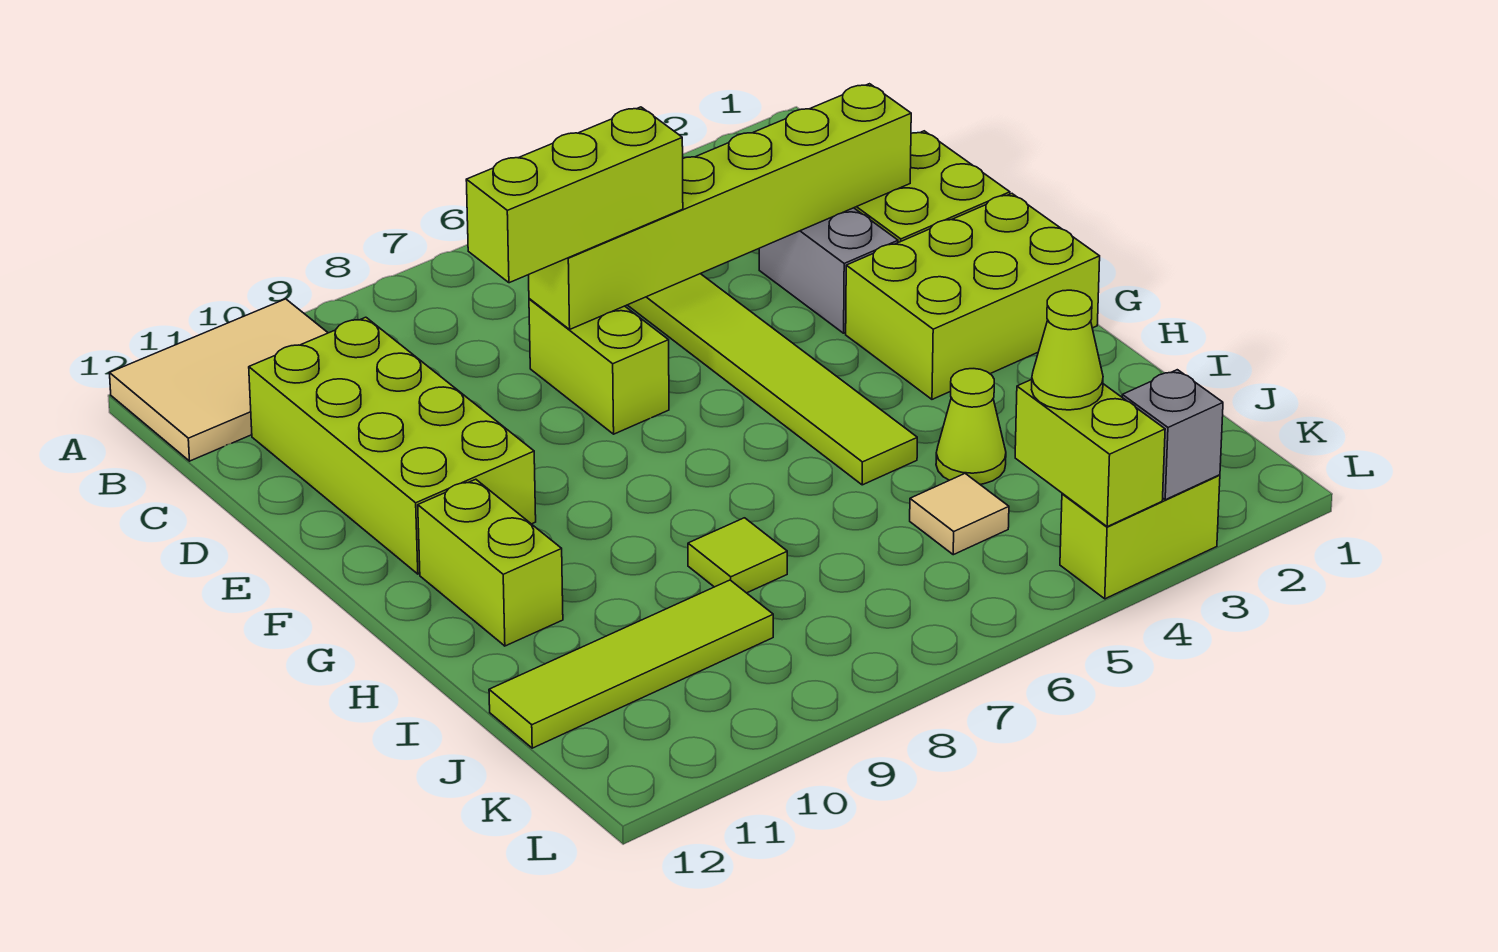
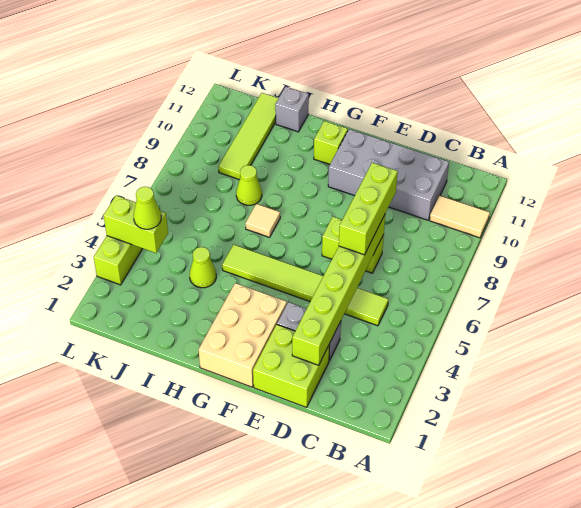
tan tile A10:B12 level 1 -> tan tile A10:B10 level 1
lime brick C10:F11 level 1 -> grey brick C10:F11 level 1
lime brick F1:G3 level 1 -> tan brick F1:G3 level 1
lime brick G11:H11 level 1 -> lime brick G11 level 1
lime tile I8 level 1 -> lime cone I8 level 1
tan tile J5 level 1 -> tan tile H7 level 1
grey brick L3 level 2 -> grey brick I12 level 1

